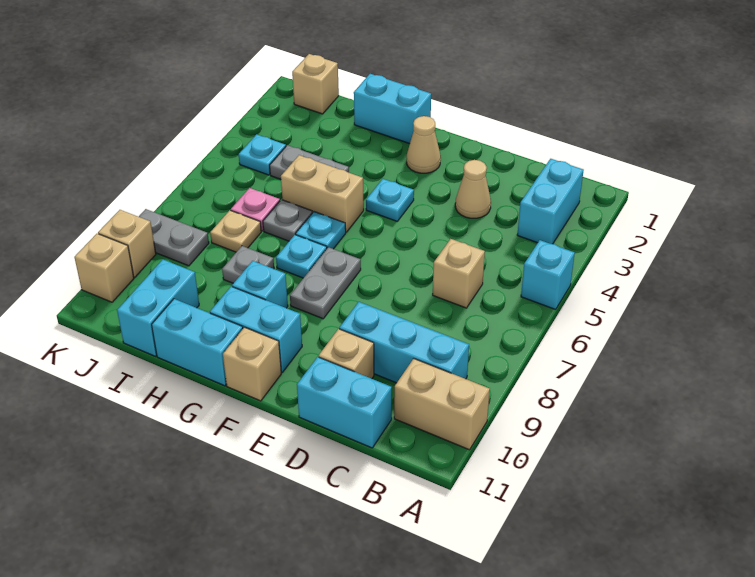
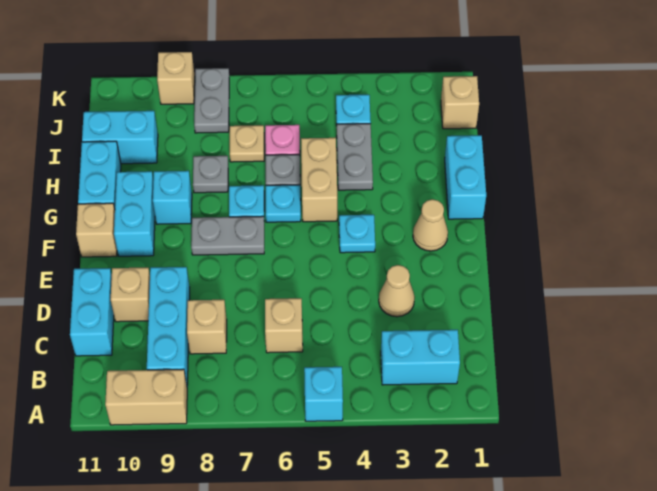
tan brick A10:B10 level 1 -> tan brick A9:A10 level 1
tan brick K10 level 1 -> tan brick C8 level 1

